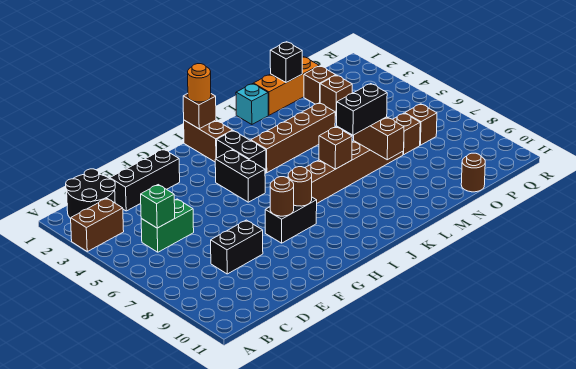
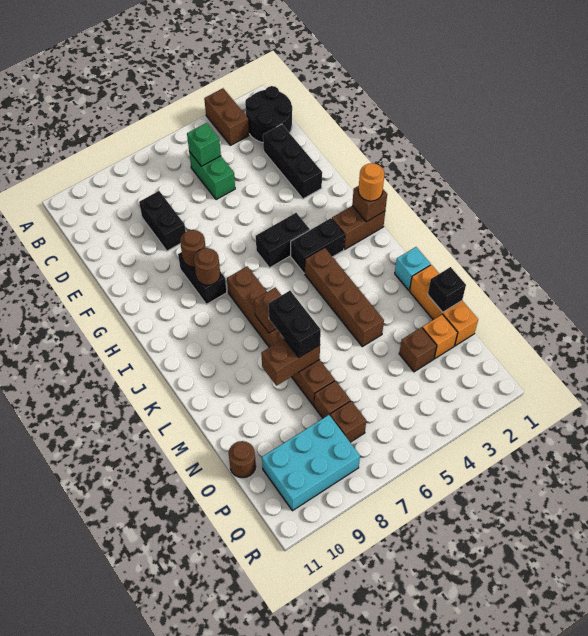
brown brick O2 level 1 -> orange brick O2 level 1
none -> cyan brick P8:Q10 level 1

